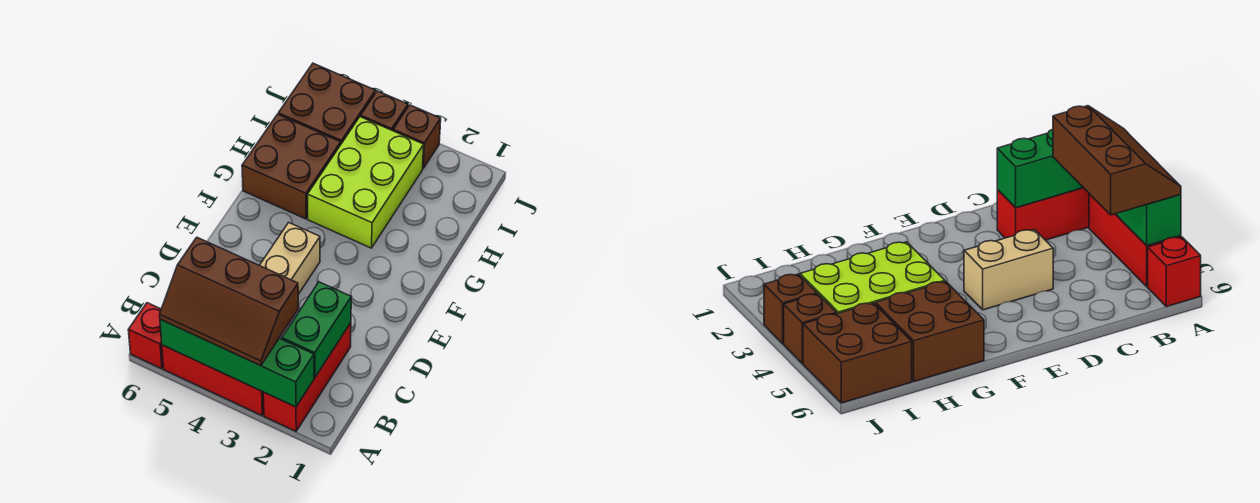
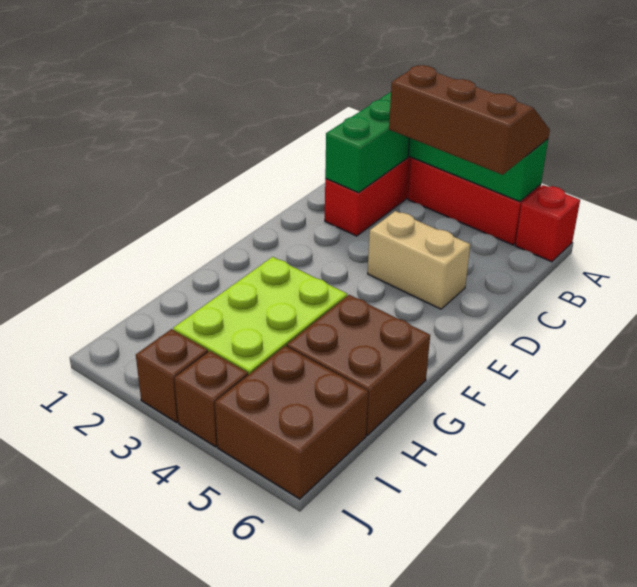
tan brick D4:E4 level 1 -> tan brick D4:D5 level 1

